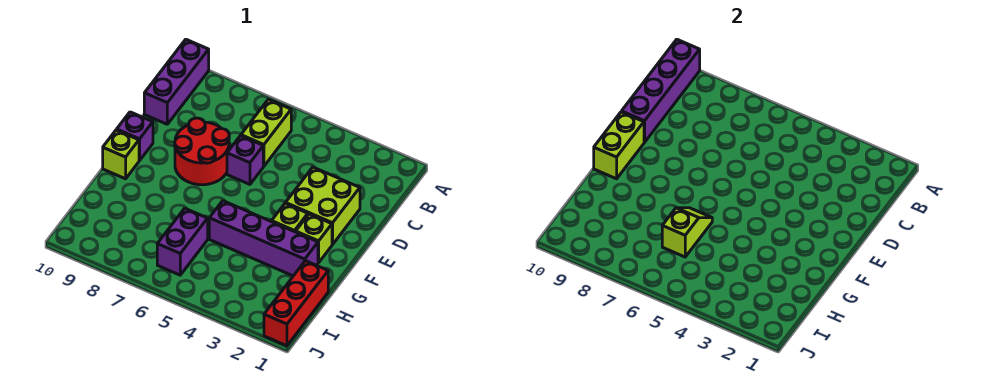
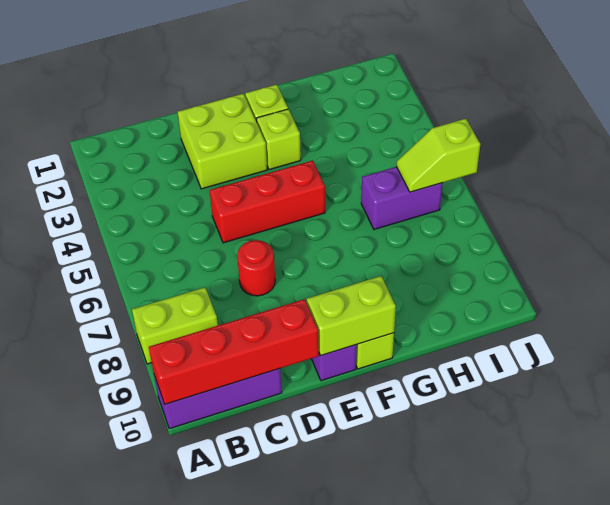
purple brick A10:D10 level 2 -> red brick A10:D10 level 2
lime brick B6:C6 level 1 -> lime brick A8:B8 level 1
purple brick D6 level 1 -> none
red round brick D7:E8 level 1 -> red round brick D7 level 1
purple brick G2:G5 level 1 -> none
lime slope G6:H6 level 2 top H -> lime slope I6:J6 level 2 top J
red brick H1:J1 level 1 -> red brick D5:F5 level 1

